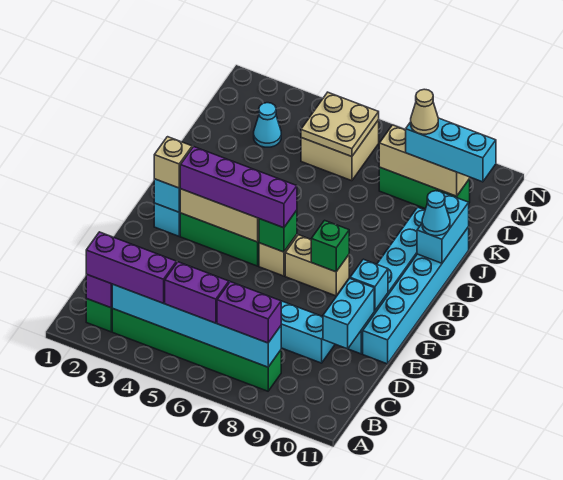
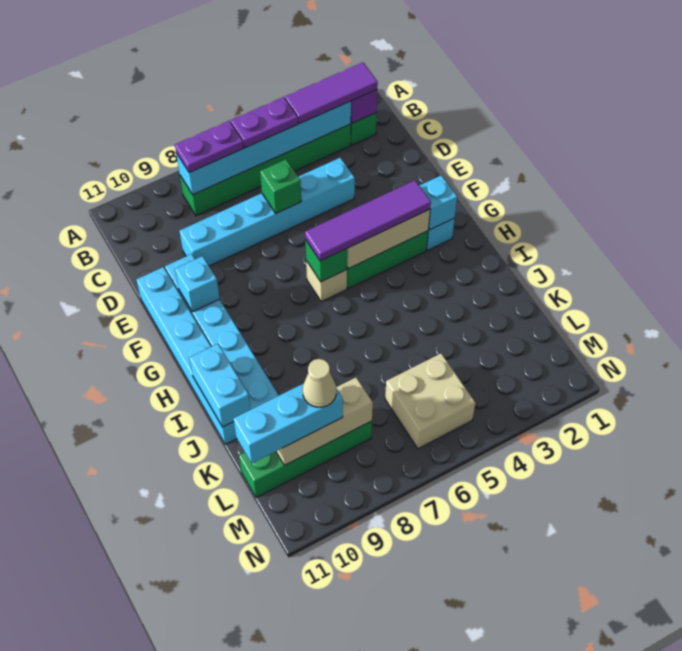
purple brick B2:B4 level 3 -> purple tile B2:B4 level 3
purple brick B5:B6 level 3 -> purple plate B5:B6 level 3
purple brick B7:B8 level 3 -> purple plate B7:B8 level 3
cyan brick D10:E10 level 2 -> none
tan brick G2 level 3 -> none
purple brick G3:G6 level 3 -> purple tile G3:G6 level 3
tan brick G7:G8 level 1 -> none
green brick G8 level 2 -> green brick D6 level 2
cyan cone I11 level 3 -> none
cyan cone L3 level 1 -> none
tan plate L5:M6 level 2 -> none
green brick L8:L10 level 1 -> green brick L8:L11 level 1

